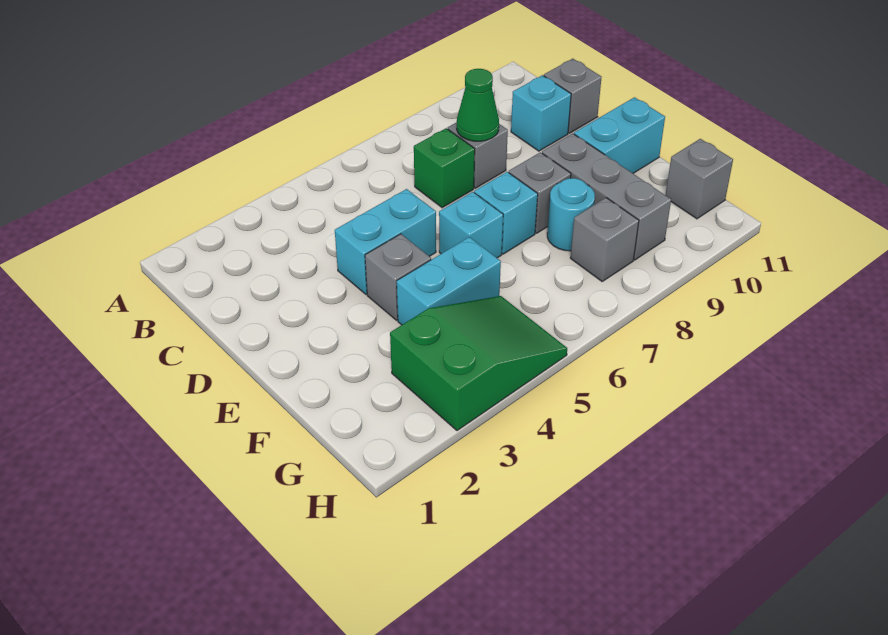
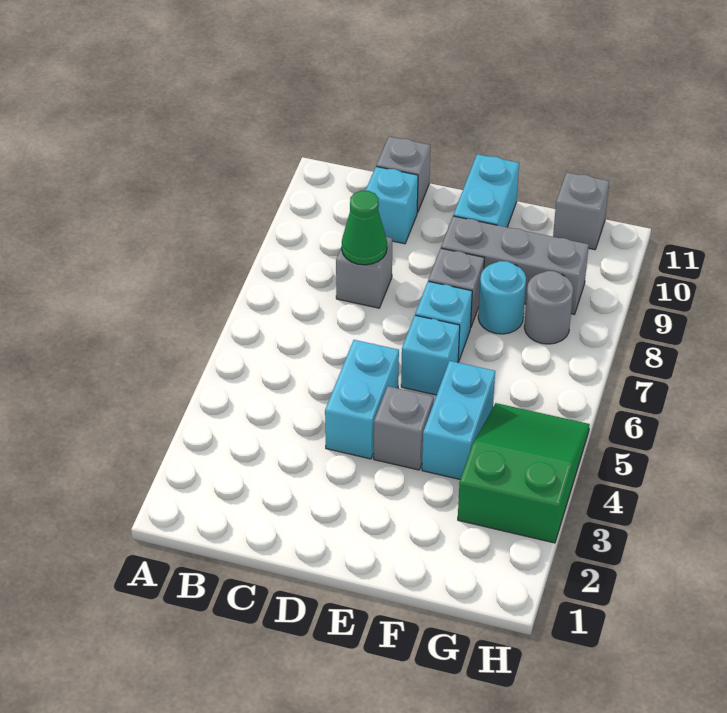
green brick C7 level 1 -> none
grey brick G8 level 1 -> grey round brick G8 level 1

